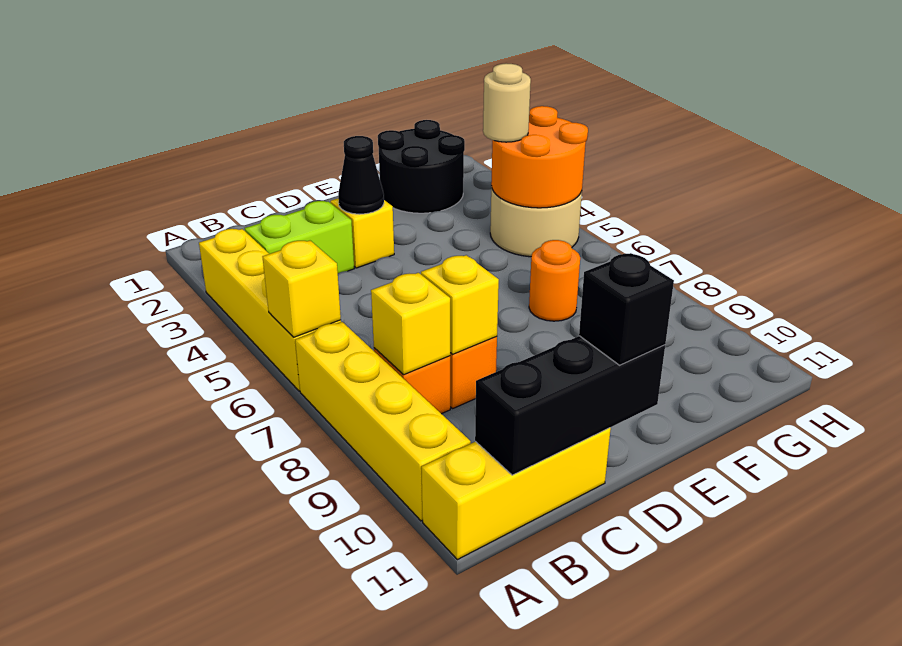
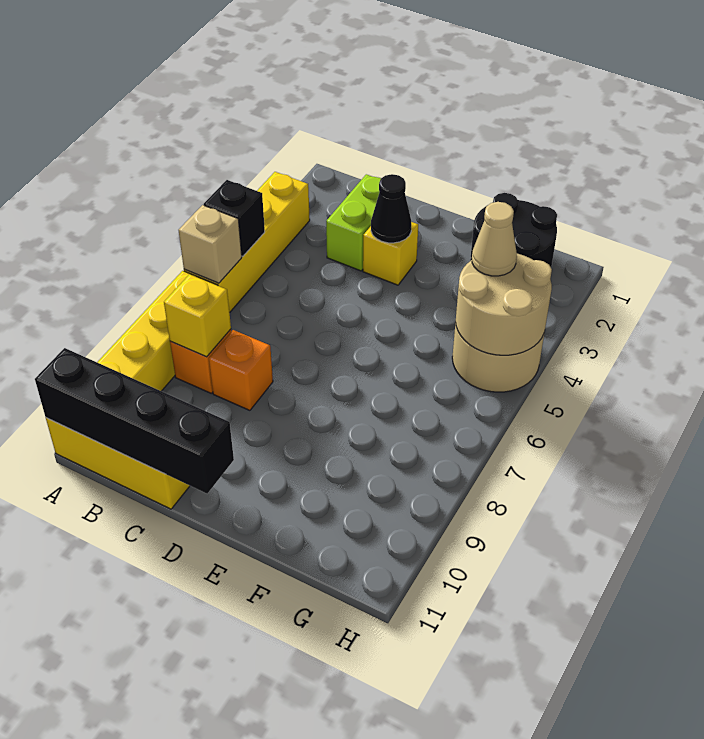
yellow brick A6 level 2 -> tan brick A6 level 2
lime brick B3:C3 level 1 -> lime brick C2:C3 level 1
black brick B11:D11 level 2 -> black brick A11:D11 level 2
yellow brick C8 level 2 -> none
black brick D11 level 3 -> black brick A5 level 2
orange round brick F7 level 1 -> none
orange round brick G4:H5 level 2 -> tan round brick G4:H5 level 2
tan round brick G4 level 3 -> tan cone G4 level 3

